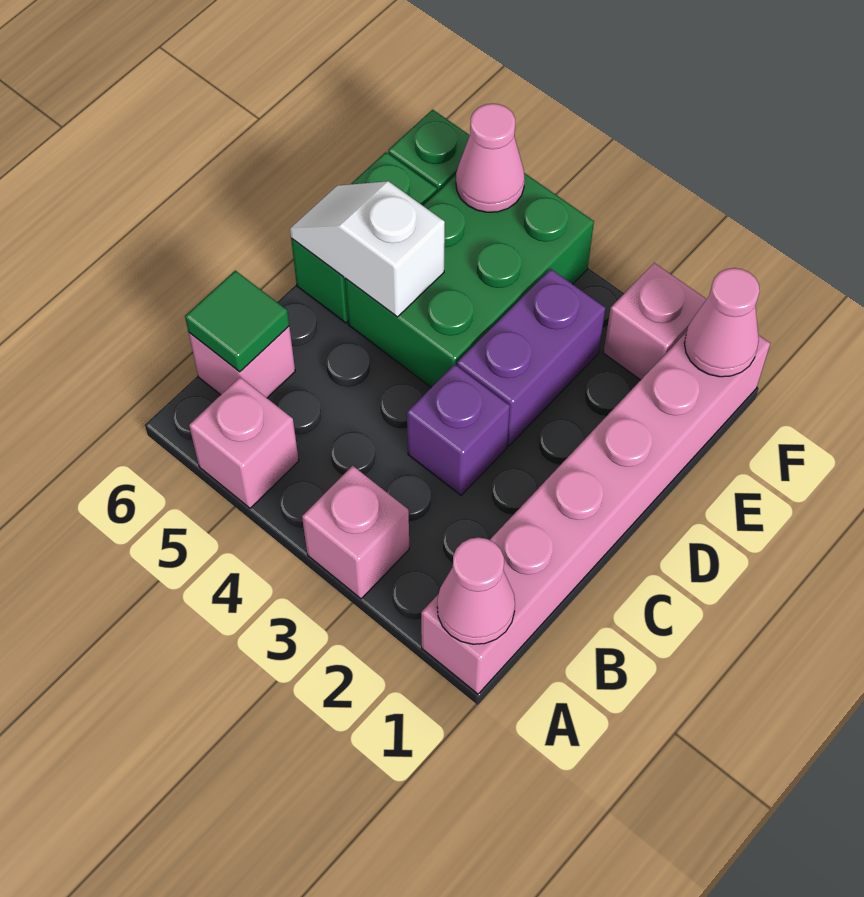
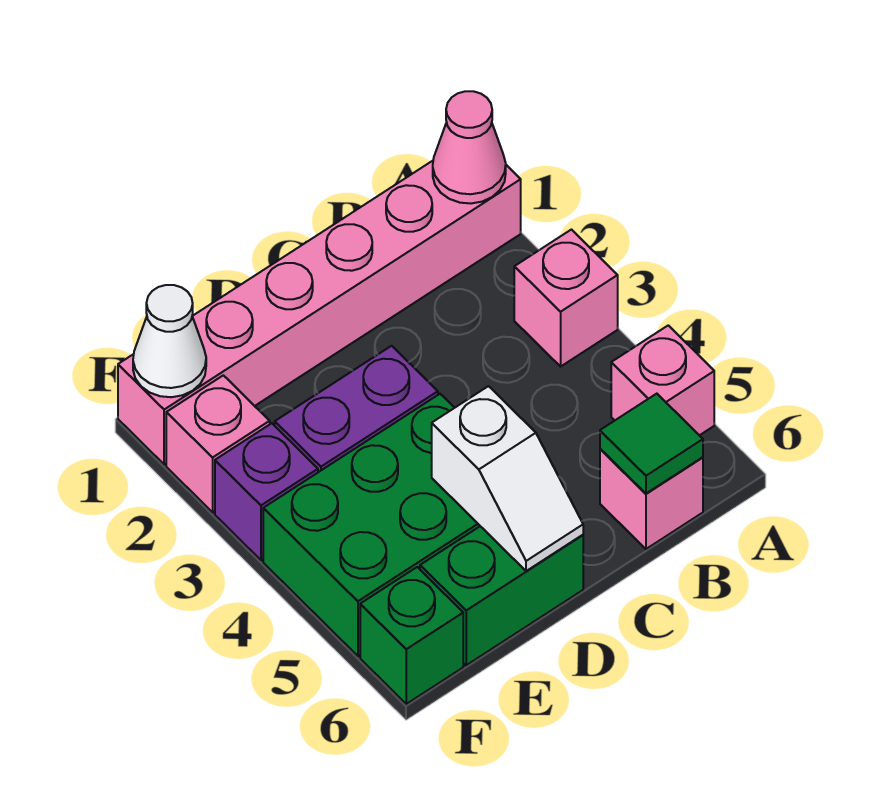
purple brick C3 level 1 -> purple brick F3 level 1
pink cone F1 level 2 -> white cone F1 level 2
pink cone F5 level 2 -> none

